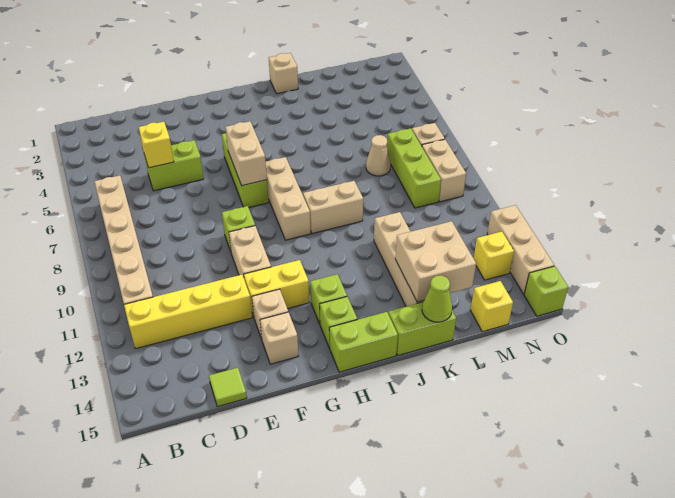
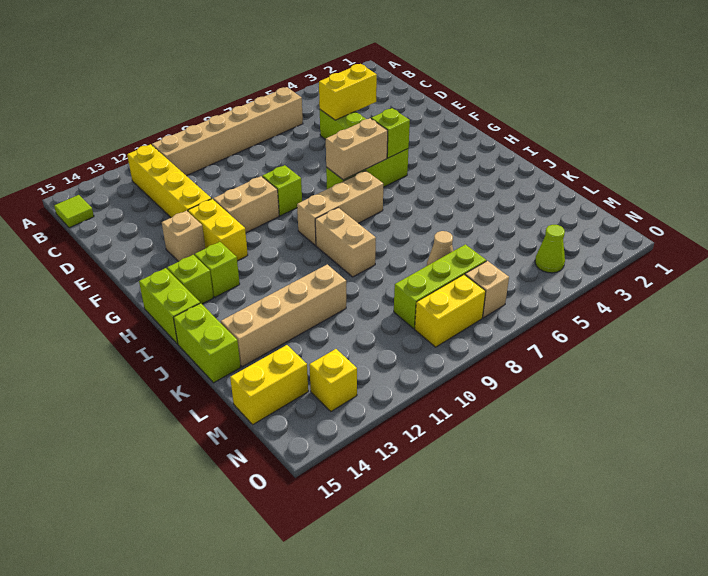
yellow brick D5 level 2 -> yellow brick D4:D5 level 2
lime tile D15 level 1 -> lime tile B15 level 1
tan brick F14 level 1 -> none
tan brick J1 level 1 -> none
tan brick K13:L14 level 2 -> none
lime cone K15 level 2 -> lime cone N4 level 1
yellow brick M15 level 1 -> yellow brick M14:M15 level 1
tan brick N8:N9 level 1 -> yellow brick N8:N9 level 1
tan brick O12:O14 level 1 -> none
lime brick O15 level 1 -> lime brick G5 level 2

